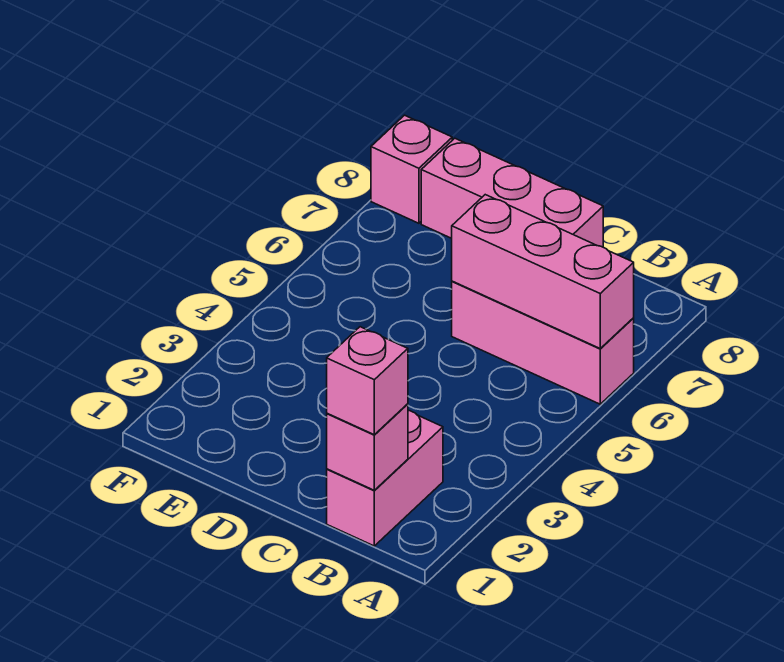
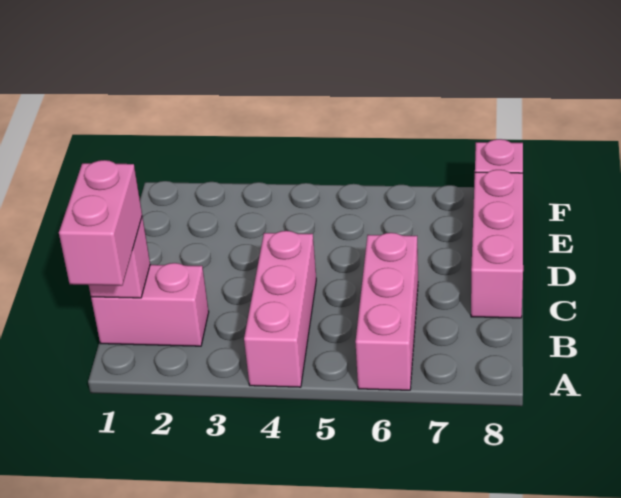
pink brick A6:C6 level 2 -> pink brick A4:C4 level 1
pink brick B1 level 3 -> pink brick A1:B1 level 3

